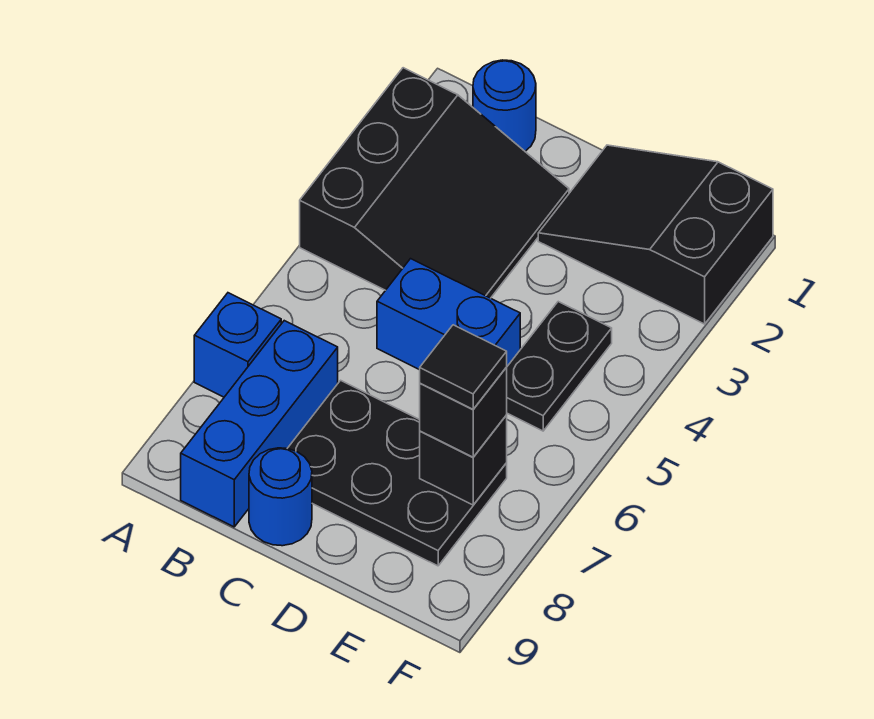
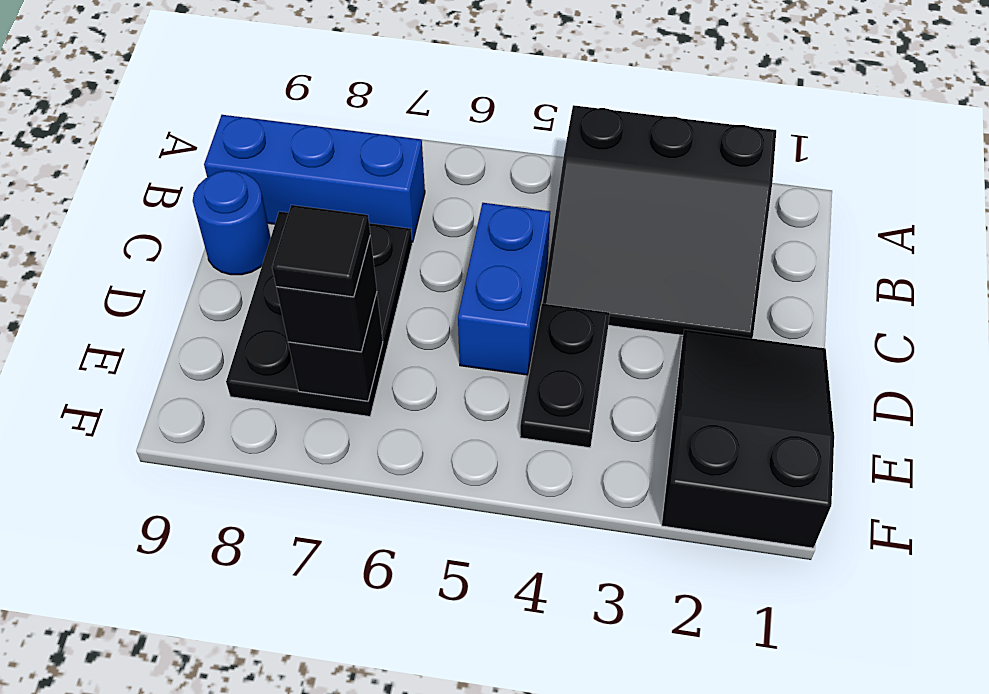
blue brick A7 level 1 -> none
blue round brick B1 level 1 -> none
black plate E4:E5 level 1 -> black plate D4:E4 level 1

